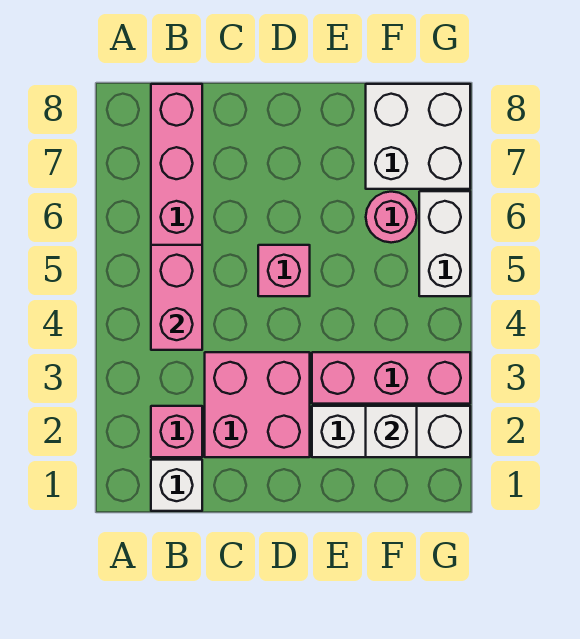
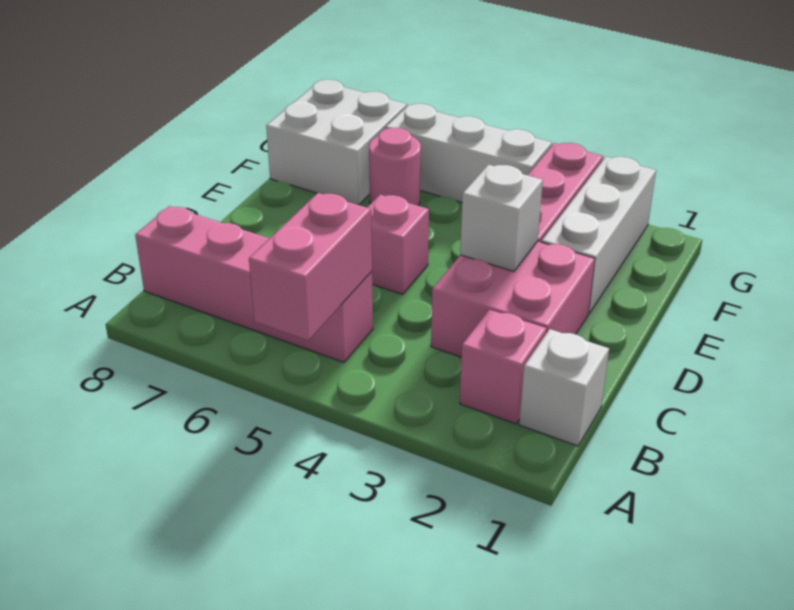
pink brick B4:B5 level 2 -> pink brick A5:B5 level 2
white brick F2 level 2 -> white brick D3 level 2
white brick G5:G6 level 1 -> white brick G4:G6 level 1

